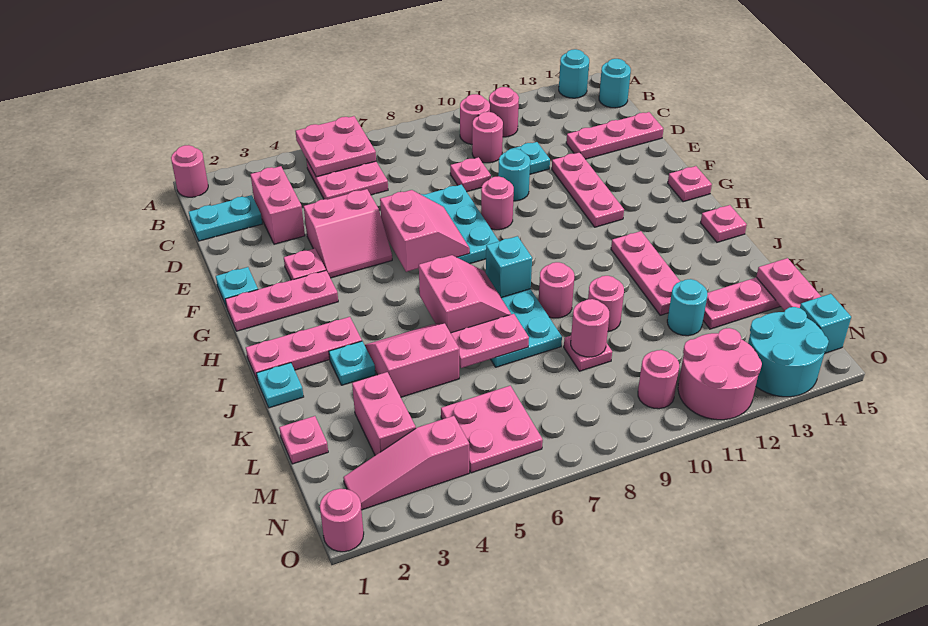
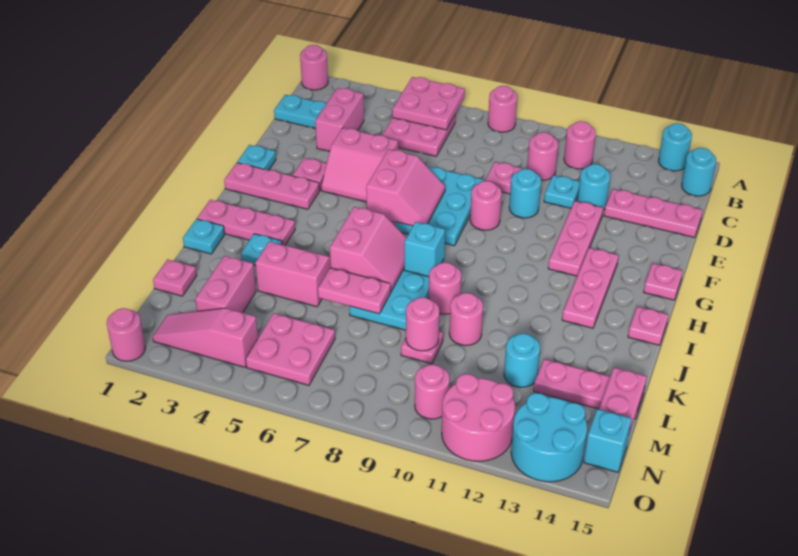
pink round brick B10 level 1 -> pink round brick A8 level 1
none -> cyan round brick D12 level 1
pink plate I12:K12 level 1 -> pink plate G13:I13 level 1

